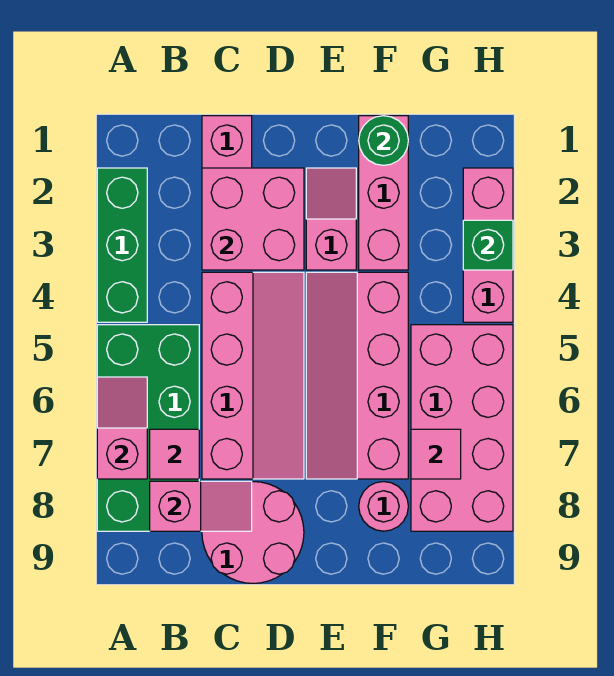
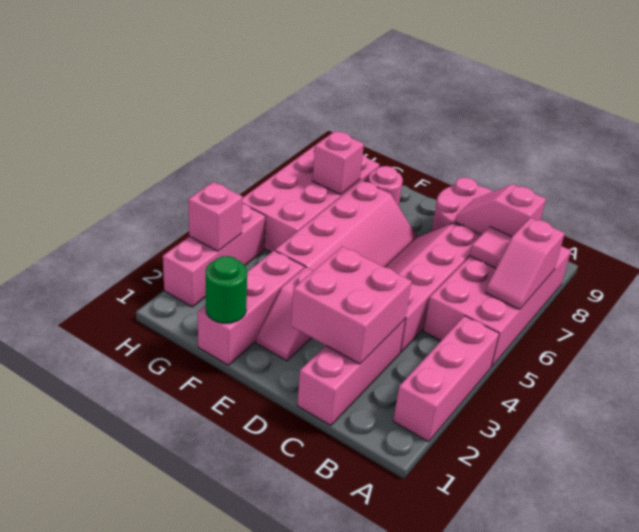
green brick A2:A4 level 1 -> pink brick A2:A4 level 1
green brick A5:B8 level 1 -> pink brick A5:B8 level 1
pink tile G7 level 2 -> pink brick G7 level 2
green brick H3 level 2 -> pink brick H3 level 2

